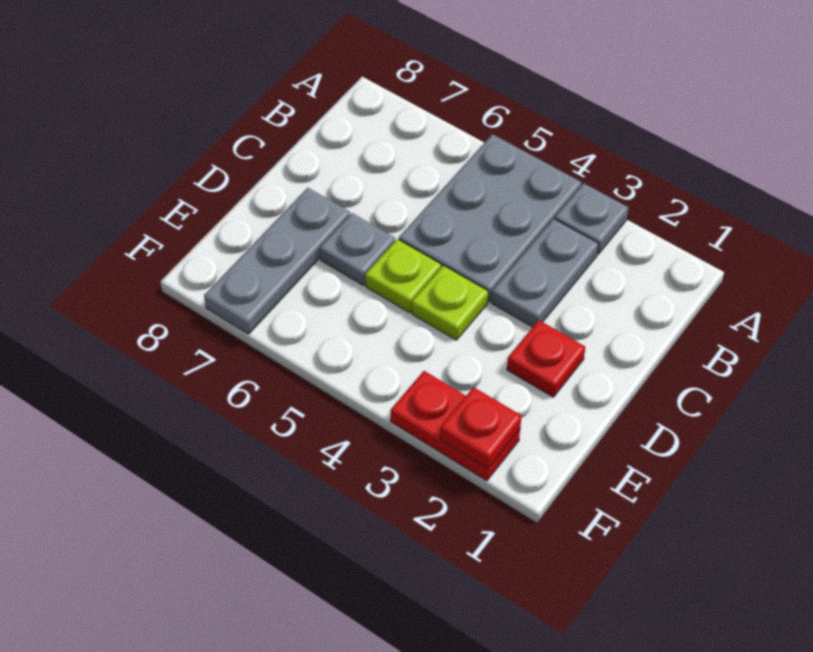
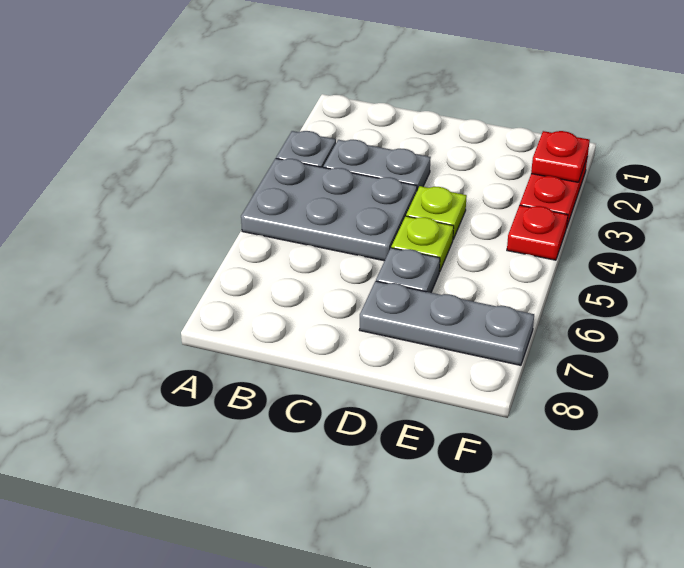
red plate D2 level 1 -> red plate F4 level 1

